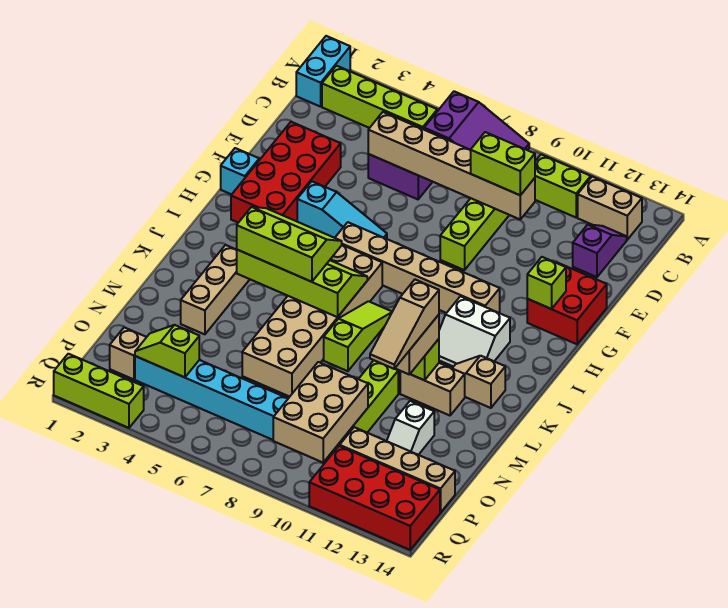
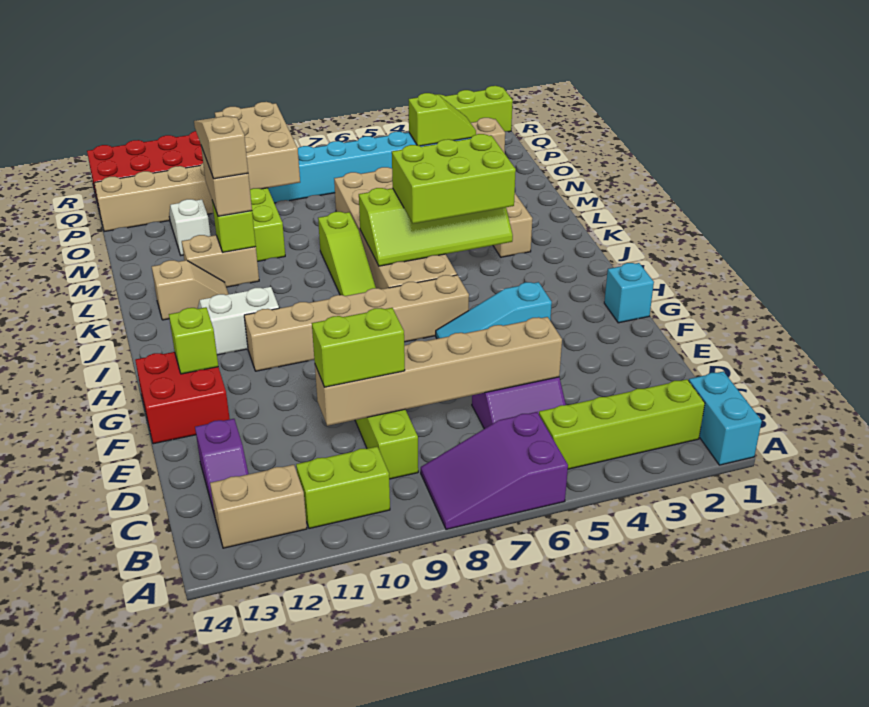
red brick E2:H3 level 1 -> none
lime slope J4:K6 level 3 top K -> lime brick J4:K6 level 3

